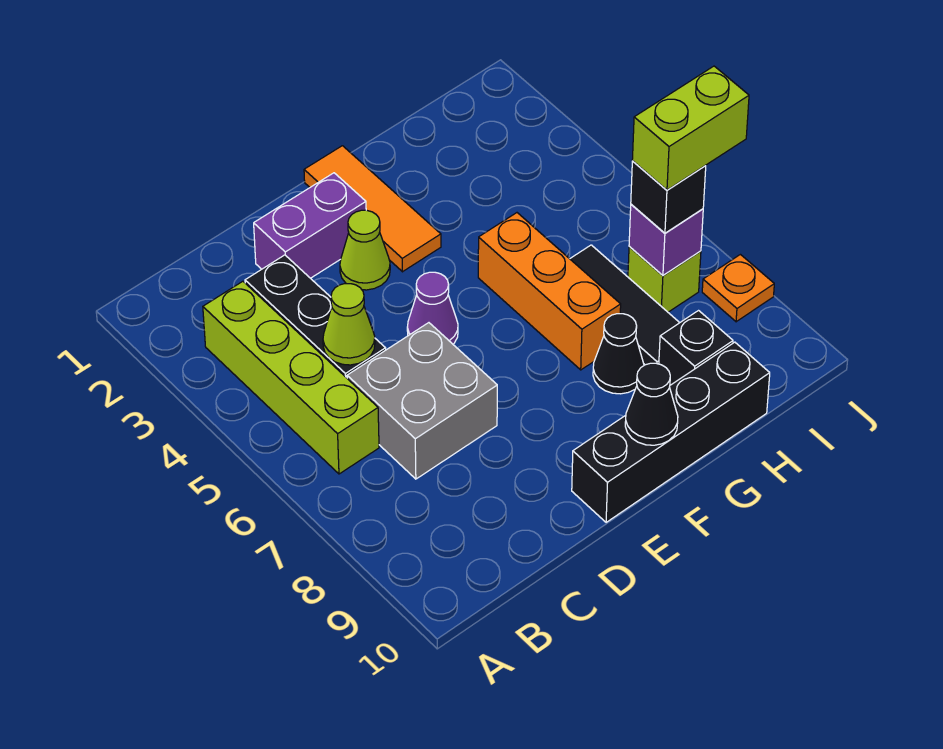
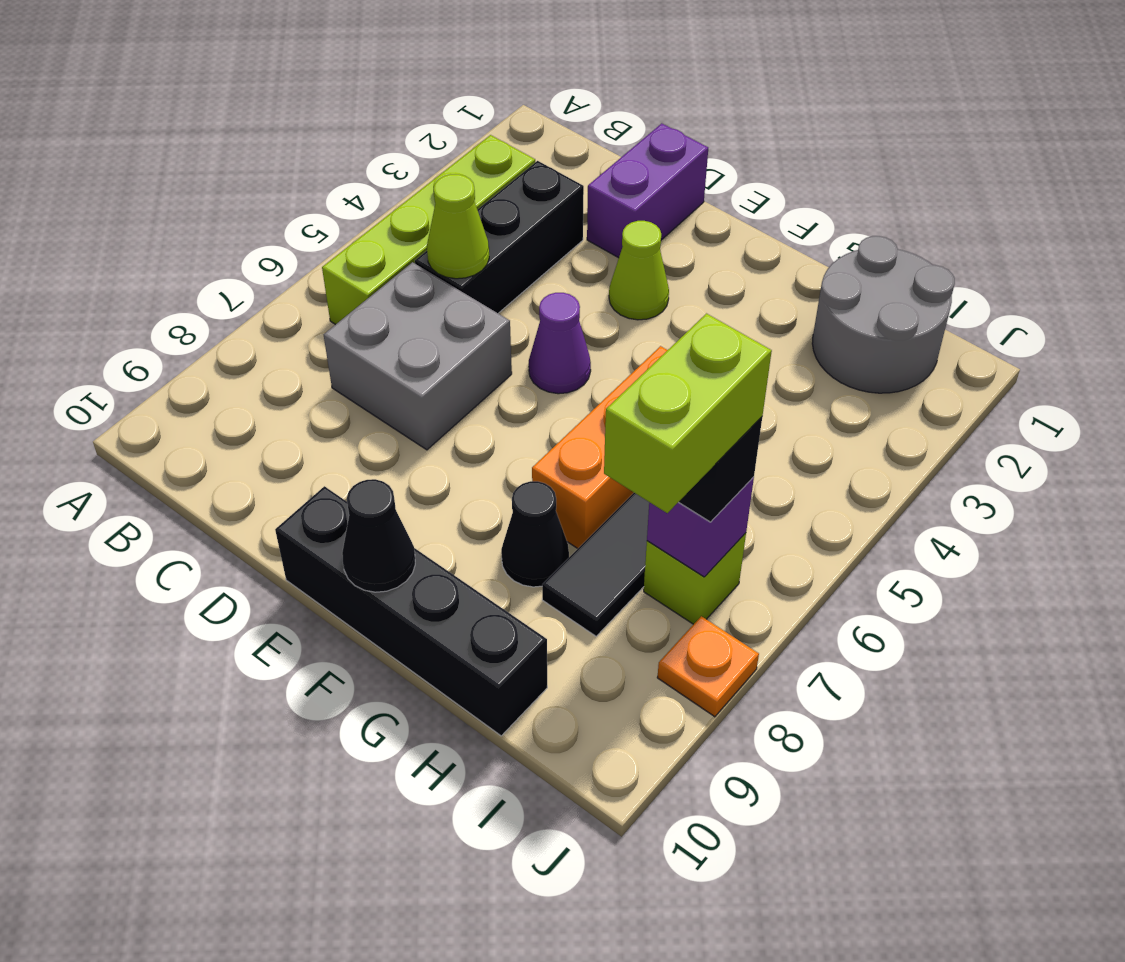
purple brick D2:E2 level 1 -> purple brick D1:D2 level 1
orange tile F1:F3 level 1 -> none
none -> grey round brick H1:I2 level 1
black brick H9 level 1 -> none
lime brick I7:J7 level 4 -> lime brick I7:I8 level 4

